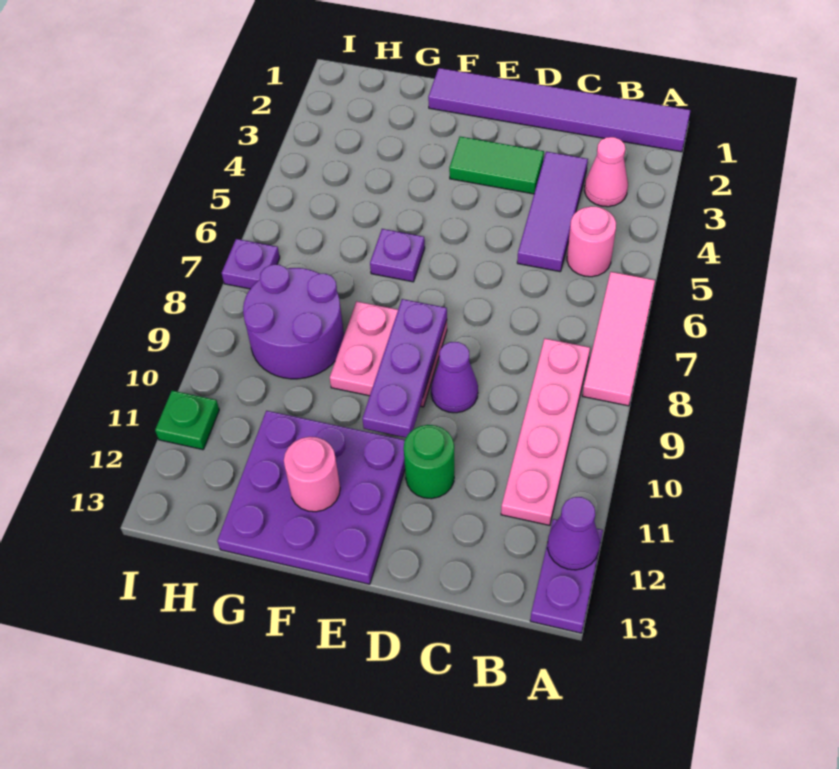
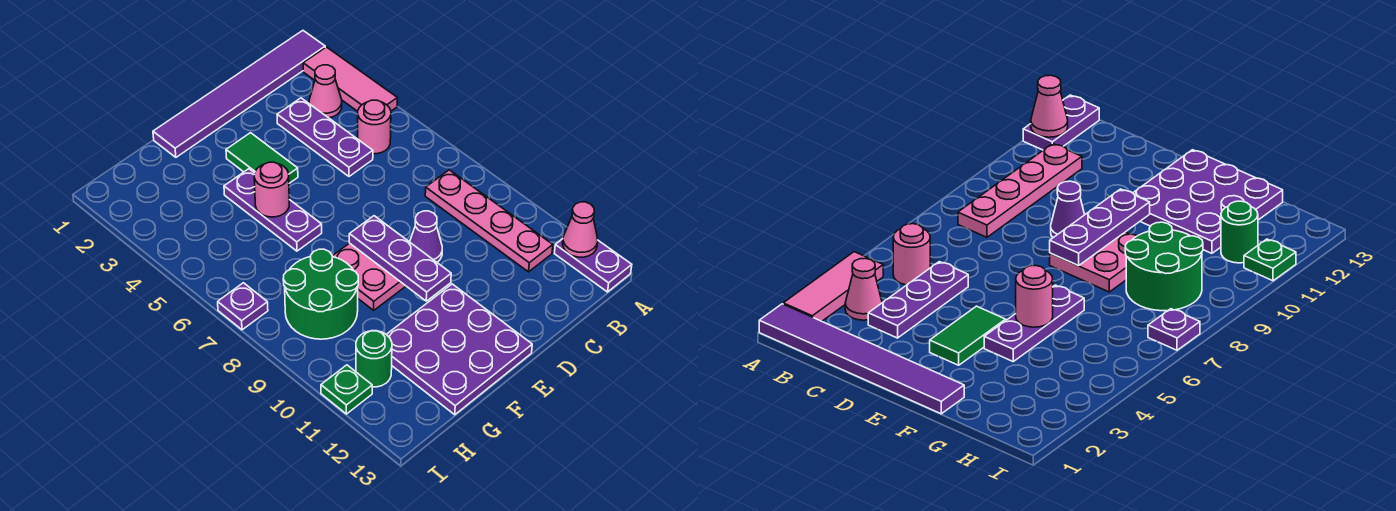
pink tile A6:A8 level 1 -> pink tile A2:A4 level 1
purple cone A12 level 2 -> pink cone A12 level 2
purple tile C3:C5 level 1 -> purple plate C3:C5 level 1
green tile D3:E3 level 1 -> green tile E3:E4 level 1
green round brick D11 level 1 -> green round brick H11 level 1
purple plate F6 level 1 -> purple plate F4:F6 level 1
pink round brick F12 level 2 -> pink round brick F5 level 2
purple round brick G8:H9 level 1 -> green round brick G8:H9 level 1

